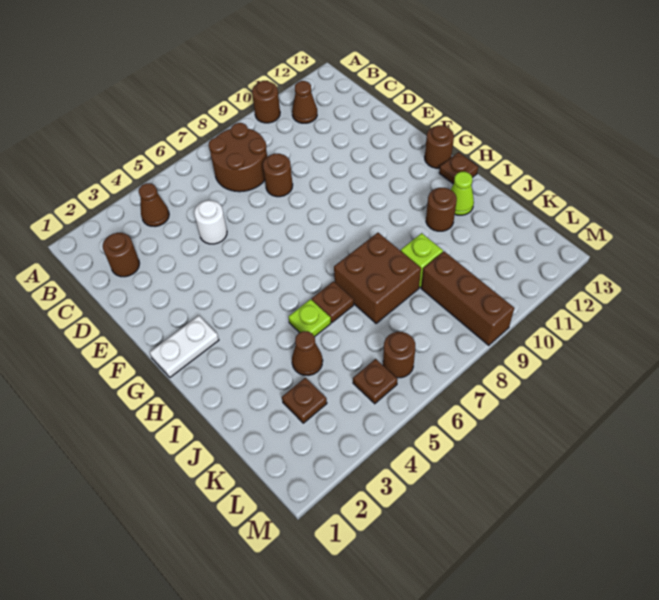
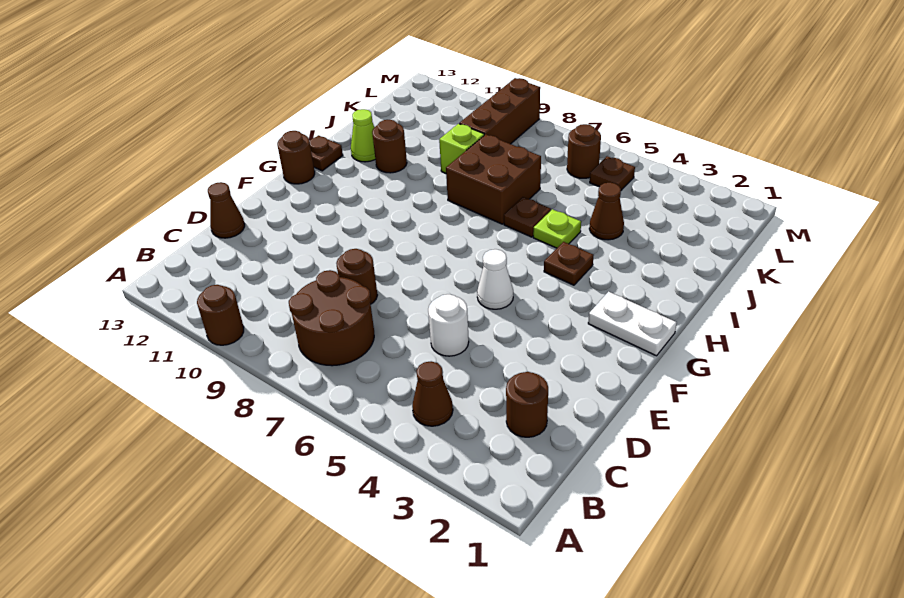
brown cone B11 level 1 -> brown cone D13 level 1
none -> white cone F5 level 1
brown plate K3 level 1 -> brown plate H4 level 1

